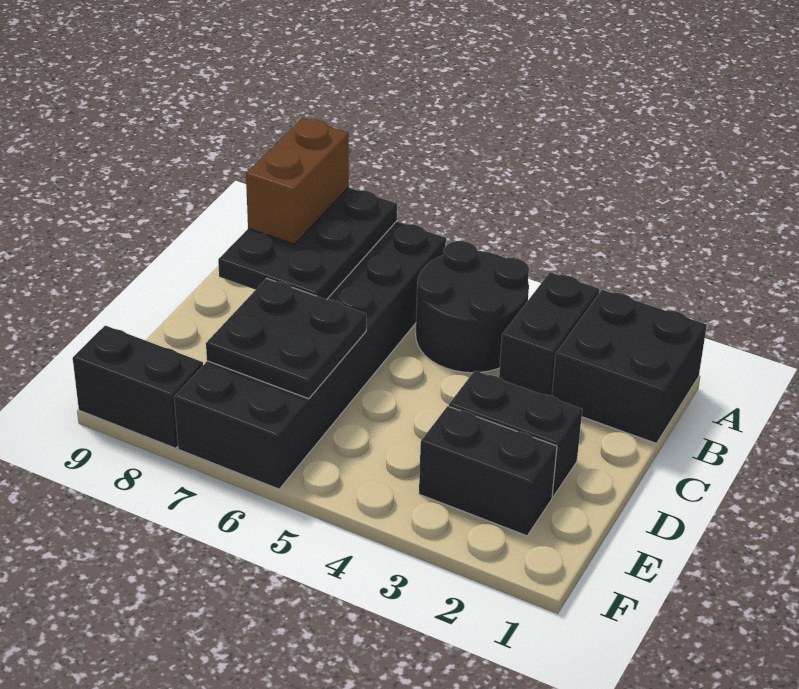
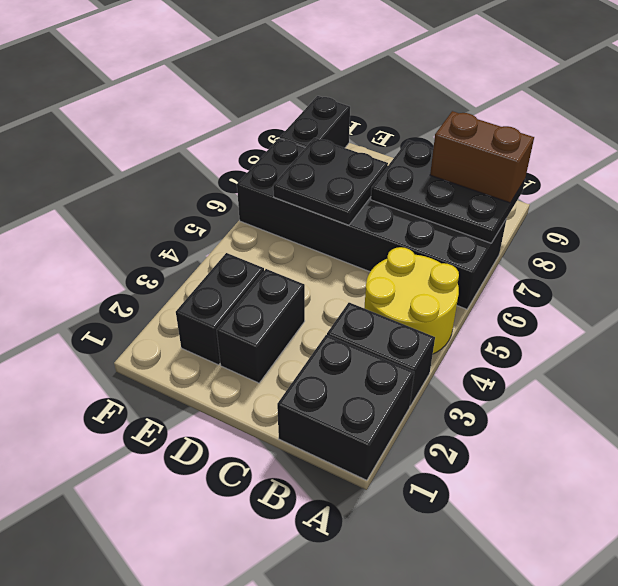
black round brick A4:B5 level 1 -> yellow round brick A4:B5 level 1

